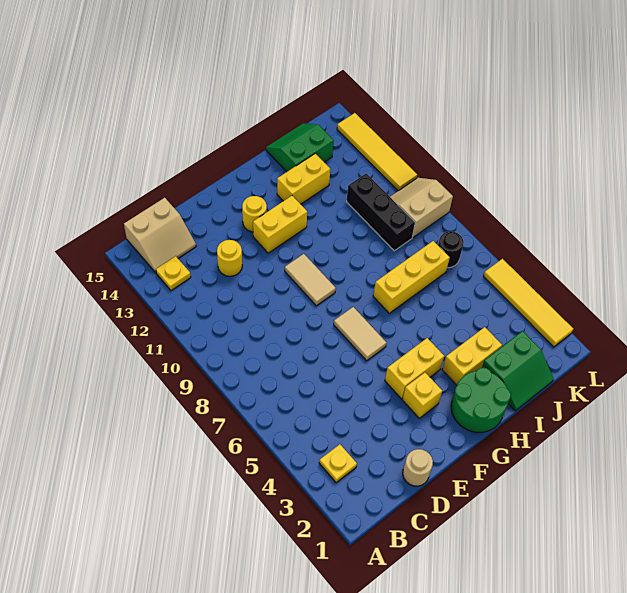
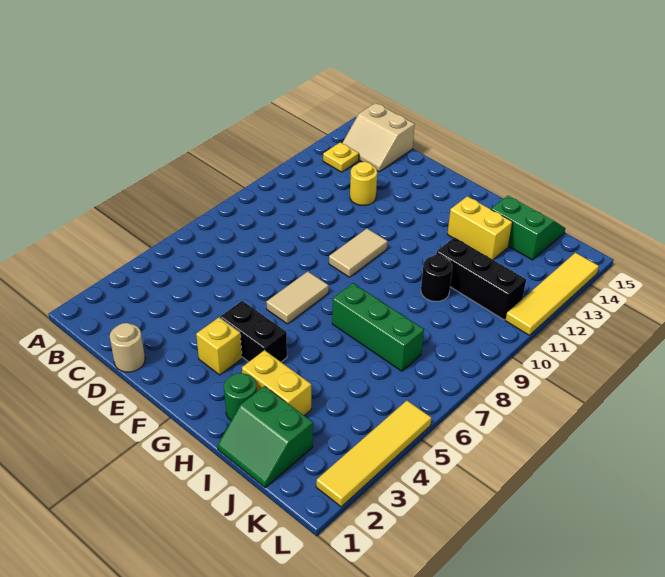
yellow plate B3 level 1 -> none
yellow brick F4:G4 level 1 -> black brick F4:G4 level 1
yellow brick F12:G12 level 1 -> none
yellow round brick F13 level 1 -> none
green round brick G1:H2 level 1 -> green round brick H2 level 1
yellow brick H7:J7 level 1 -> green brick H7:J7 level 1
black brick J9:J11 level 1 -> black brick I11:K11 level 1
black round brick K7 level 1 -> black round brick I10 level 1
tan slope K9:L10 level 1 top 9 -> none

